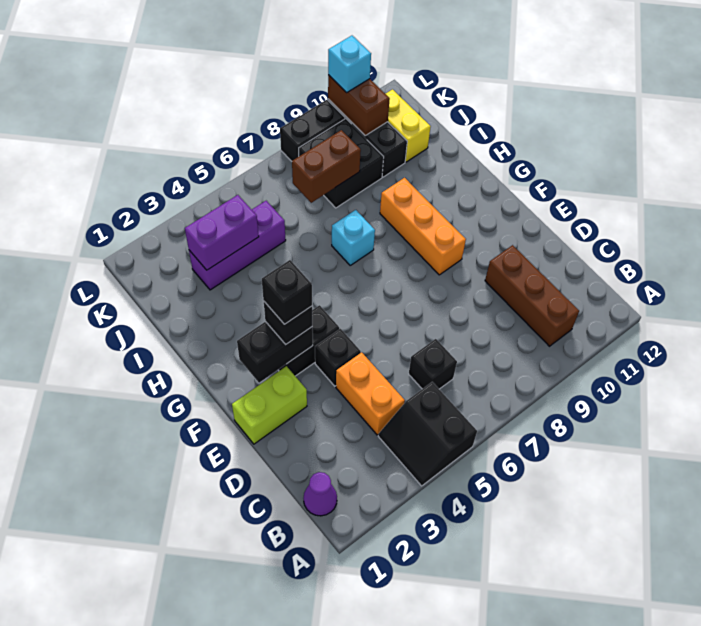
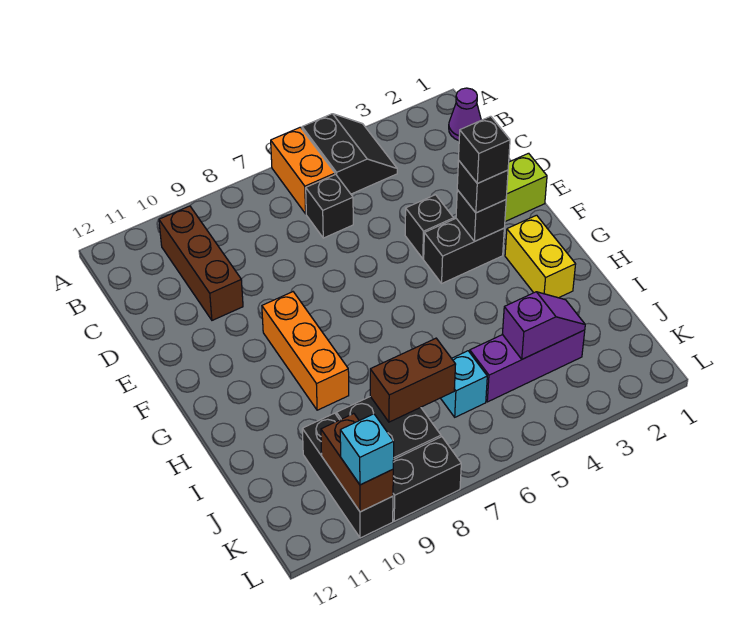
orange brick C4:D4 level 1 -> orange brick A6:B6 level 1
black brick F2:F3 level 2 -> black brick F3 level 2
cyan brick H7 level 1 -> cyan brick J6 level 1
purple brick J3:J4 level 2 -> purple slope J3:J4 level 2 top 4
yellow brick J11:K11 level 1 -> yellow brick G2:H2 level 1

